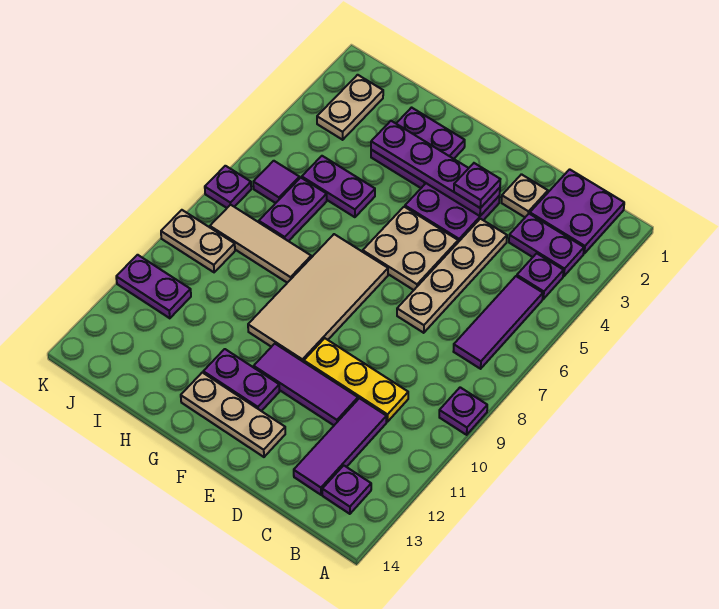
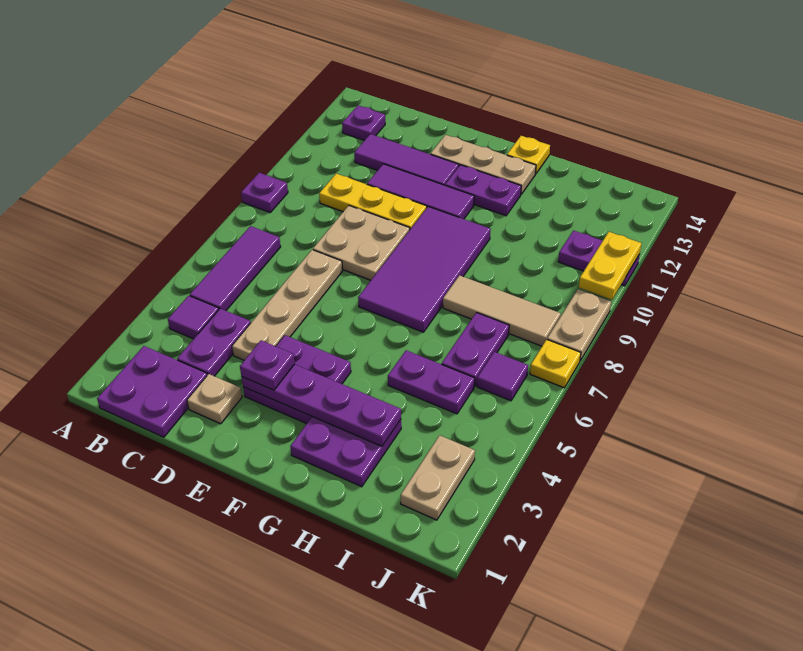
purple plate B3:C3 level 1 -> purple plate C3:C4 level 1
purple plate B4 level 1 -> purple tile B4 level 1
purple tile C11:C13 level 1 -> purple tile C12:E12 level 1
tan plate E5:F6 level 1 -> tan plate D8:E9 level 1
tan tile F7:G10 level 1 -> purple tile F7:G10 level 1
none -> yellow plate G14 level 1
tan plate J9:K9 level 1 -> tan plate K8:K9 level 1
purple plate K7 level 1 -> yellow plate K7 level 1
none -> yellow plate K10:K11 level 2

